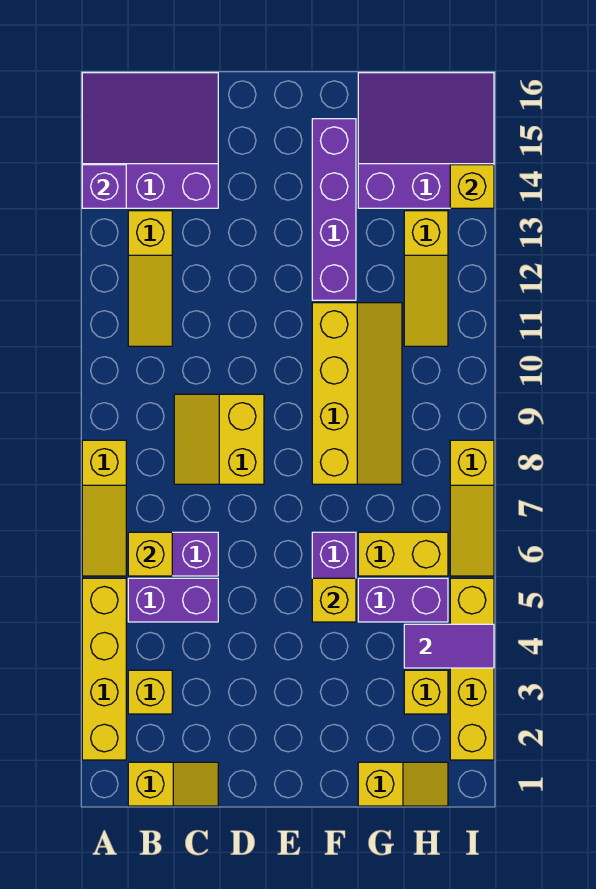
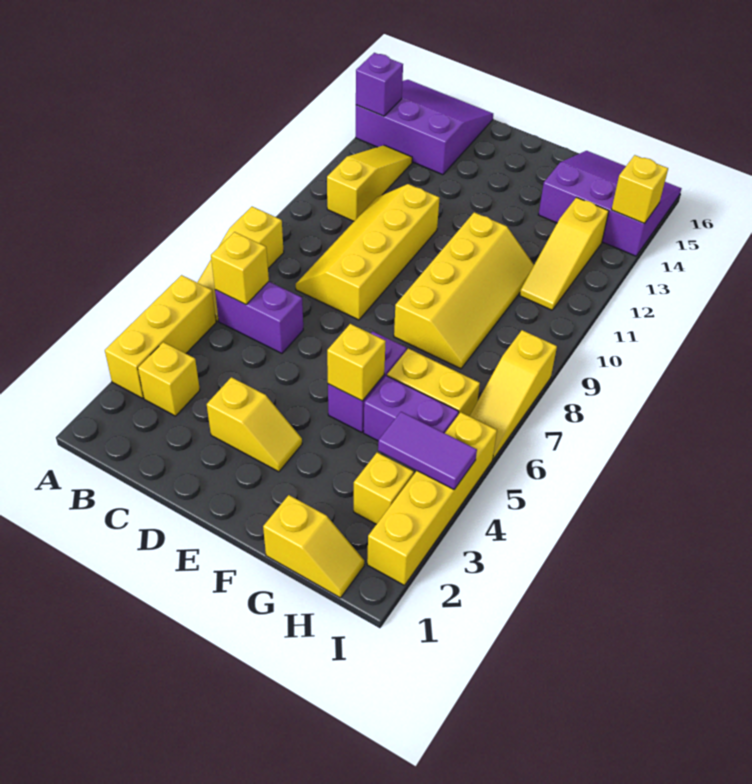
yellow brick A2:A5 level 1 -> yellow brick A3:A5 level 1
yellow slope B1:C1 level 1 top B -> yellow slope D3:E3 level 1 top D
purple brick B5:C5 level 1 -> none
yellow slope B11:B13 level 1 top 13 -> yellow slope B11:B13 level 1 top 11
yellow slope C8:D9 level 1 top D -> yellow slope C8:D11 level 1 top D
purple brick F12:F15 level 1 -> none

